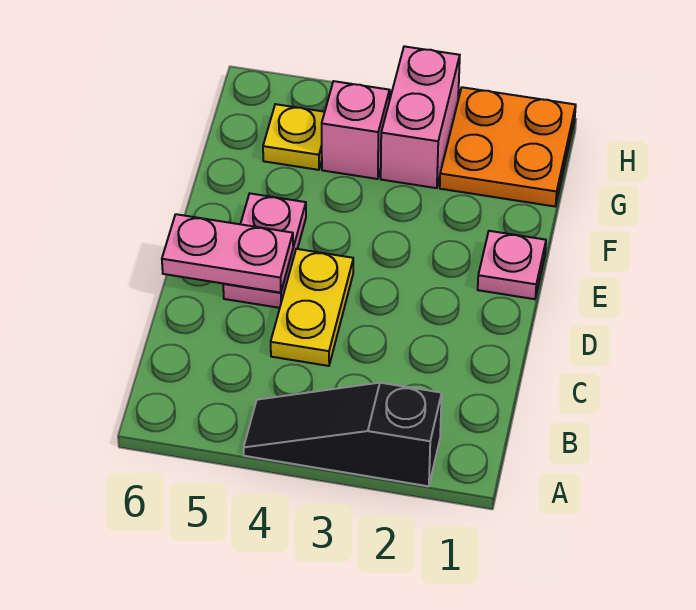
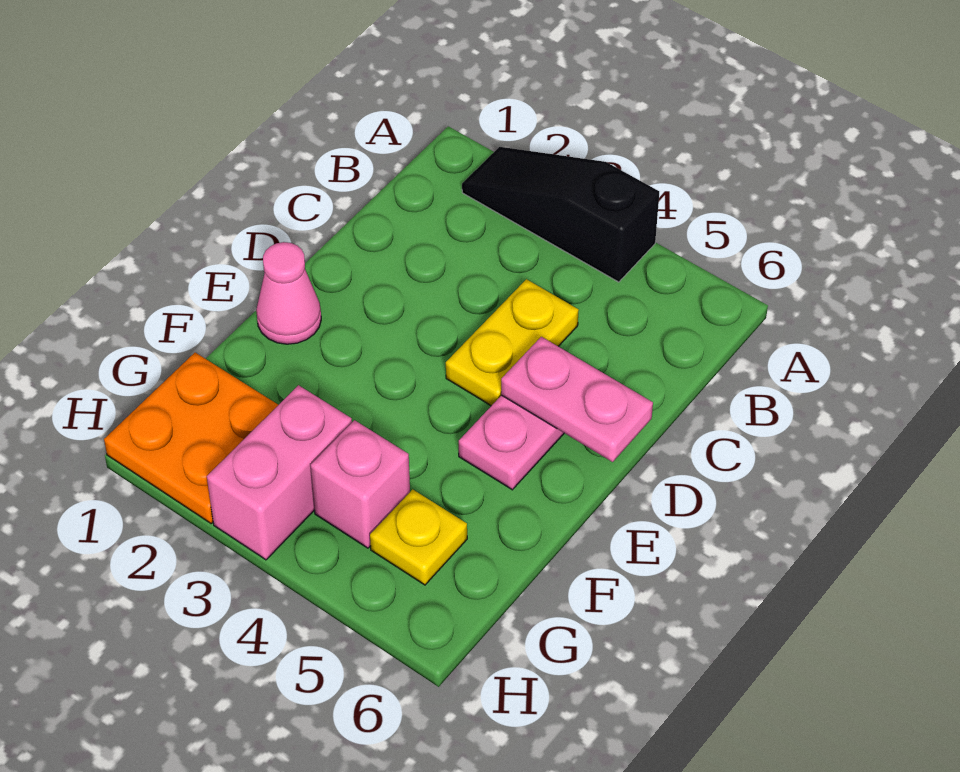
black slope A2:A4 level 1 top 2 -> black slope A2:A4 level 1 top 4
pink plate E1 level 1 -> pink cone E1 level 1

